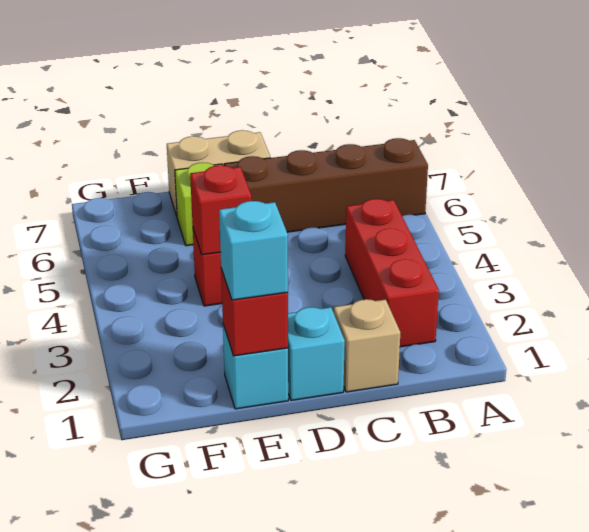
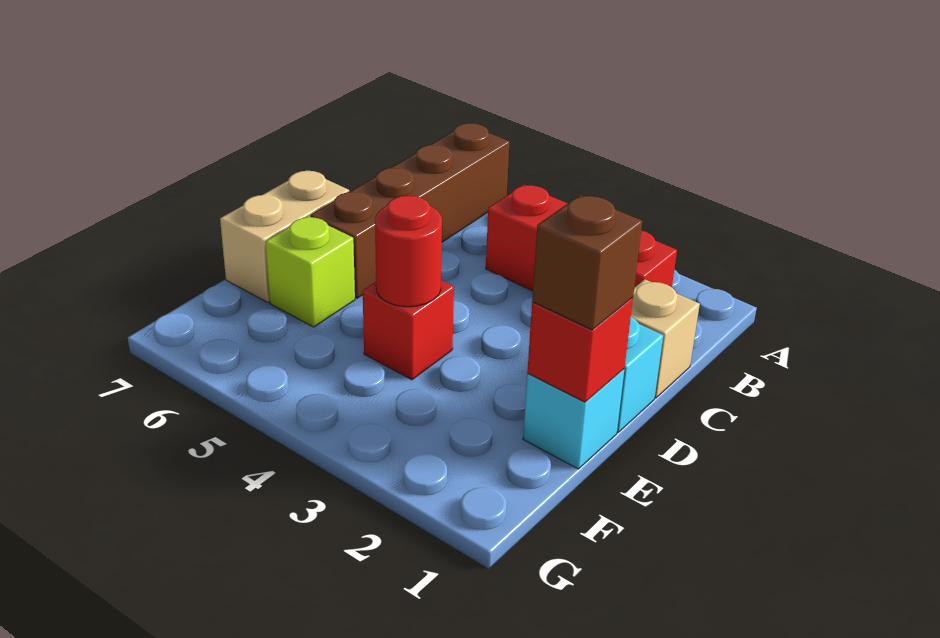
cyan brick E1 level 3 -> brown brick E1 level 3
red brick E4 level 2 -> red round brick E4 level 2

